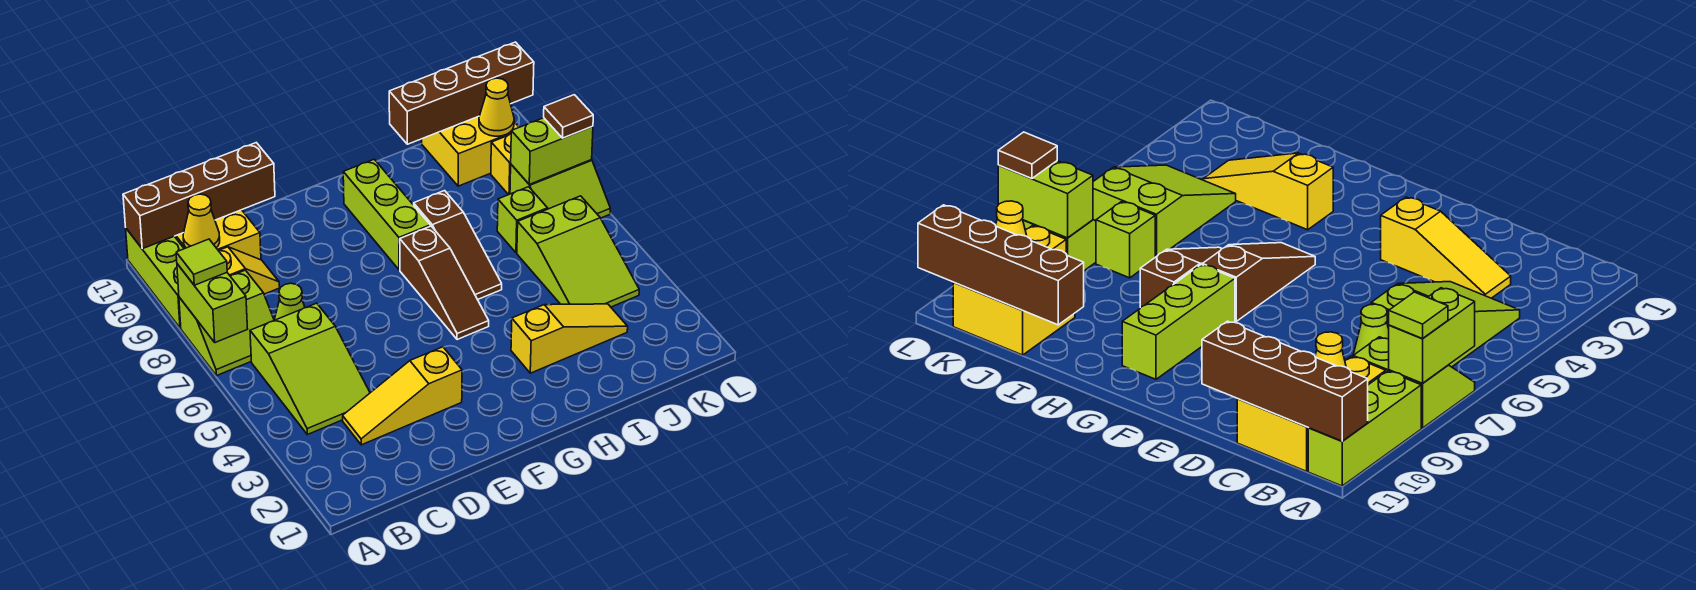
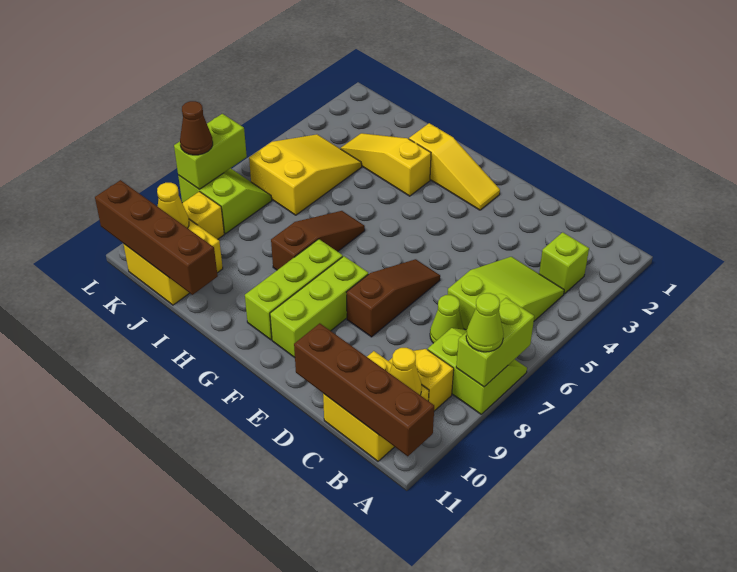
lime tile A8 level 3 -> lime cone A8 level 3
lime brick A9:A11 level 1 -> lime brick F8:F10 level 1
yellow slope C3:E3 level 1 top E -> yellow slope F2:H2 level 1 top H
brown slope G5:G7 level 1 top 7 -> brown slope E6:E8 level 1 top 8
lime slope J4:K6 level 1 top 6 -> yellow slope J4:K6 level 1 top 6
lime brick J7 level 1 -> lime brick B3 level 1
lime brick K8:L8 level 2 -> lime brick L7:L8 level 2
brown tile L8 level 3 -> brown cone L8 level 3

